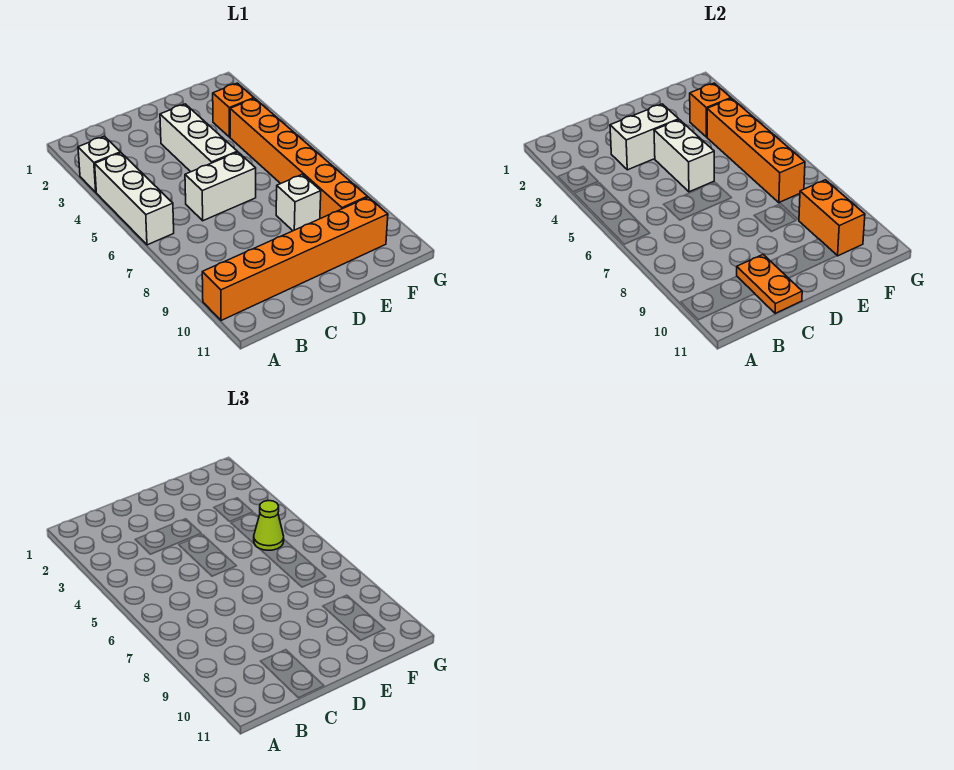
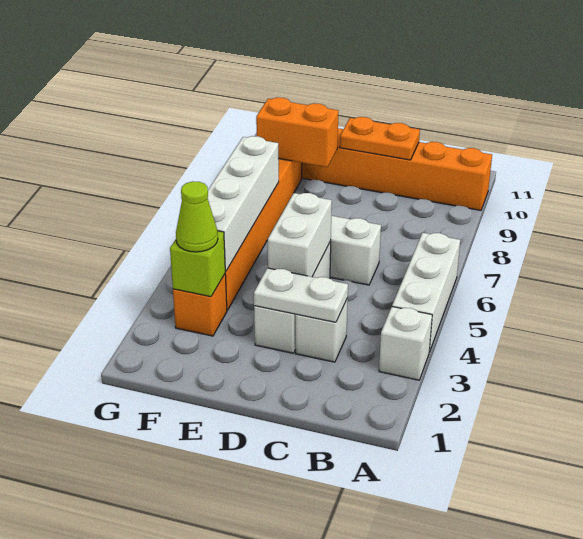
white brick C3:D3 level 2 -> white plate C3:D3 level 2
orange plate C10:C11 level 2 -> orange plate C10:D10 level 2
white brick E8 level 1 -> white brick C3 level 1
orange brick F3 level 2 -> lime brick F3 level 2
orange brick F4:F7 level 2 -> white brick F4:F7 level 2
lime cone F5 level 3 -> lime cone F3 level 3
orange brick F9:F10 level 2 -> orange brick E9:F9 level 2

